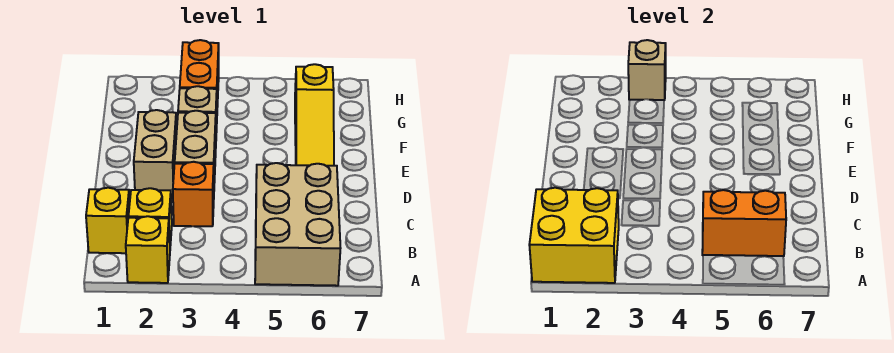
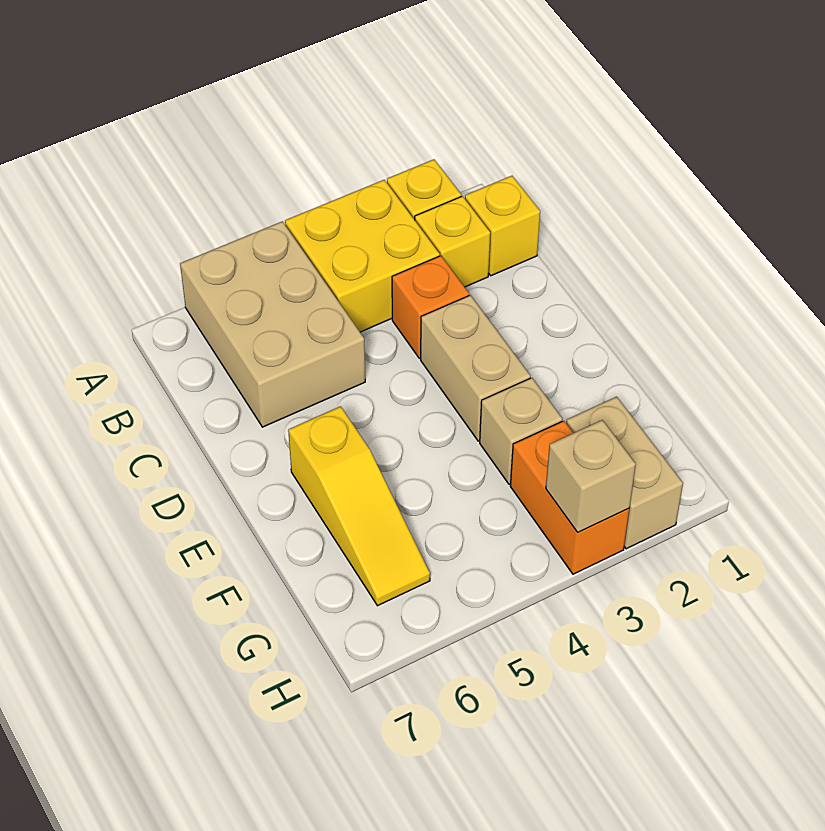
yellow brick A1:B2 level 2 -> yellow brick A3:B4 level 1
orange brick B5:B6 level 2 -> none
tan brick D2:E2 level 1 -> tan brick G2:H2 level 1
yellow slope E6:G6 level 1 top G -> yellow slope E6:G6 level 1 top E

